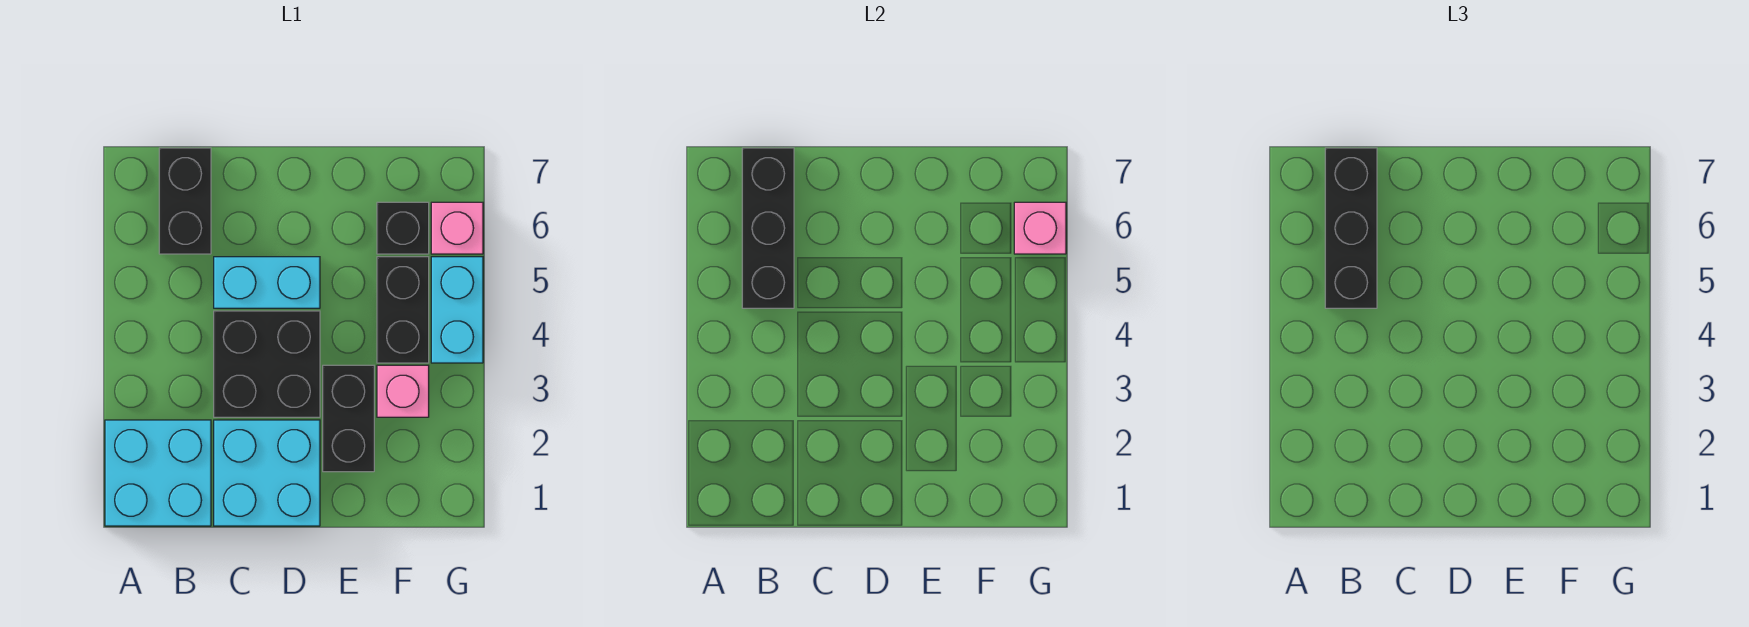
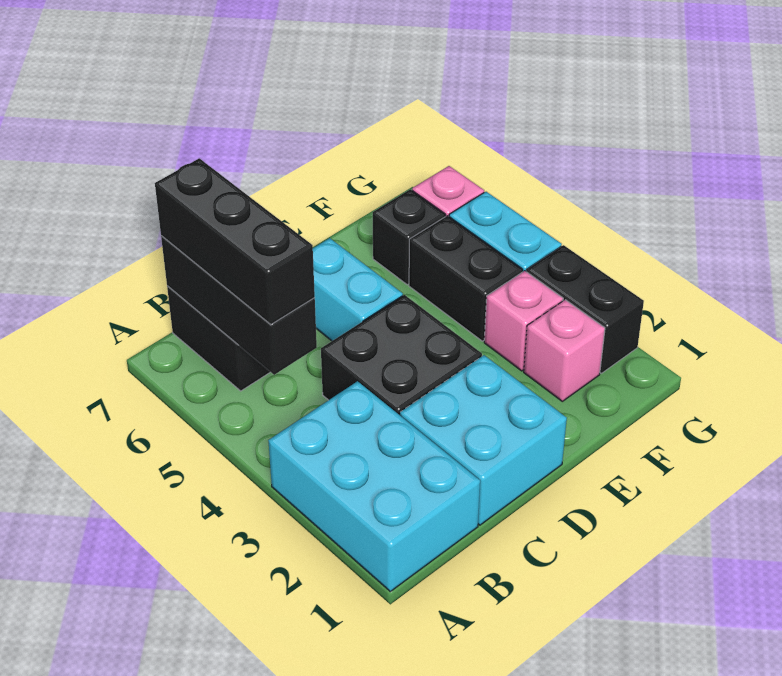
cyan brick A1:B2 level 1 -> cyan brick A1:B3 level 1
cyan brick C5:D5 level 1 -> cyan brick D5:D6 level 1
black brick E2:E3 level 1 -> black brick G2:G3 level 1
pink brick G6 level 2 -> pink brick F2 level 1

